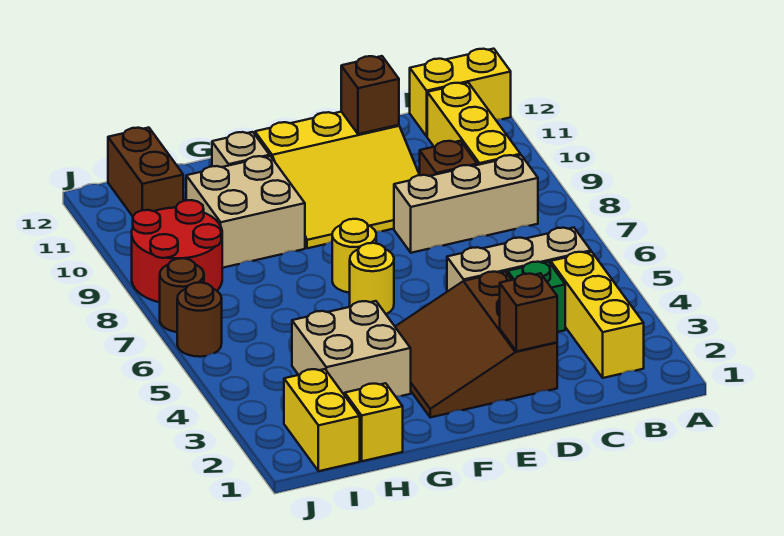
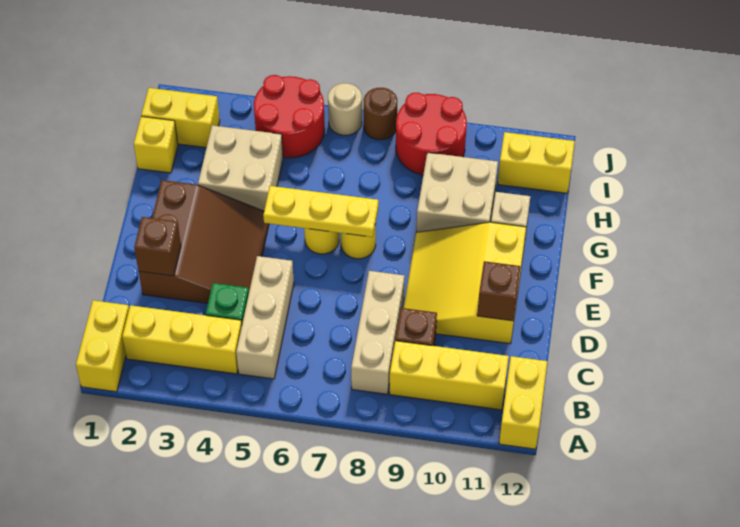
none -> yellow brick A1:B1 level 1
brown slope D2:F4 level 1 top D -> brown slope D2:F4 level 1 top 2
none -> yellow plate F5:F7 level 2
none -> red round brick I4:J5 level 1
brown brick I11:I12 level 1 -> yellow brick I11:I12 level 1
brown round brick J6 level 1 -> tan round brick J6 level 1

